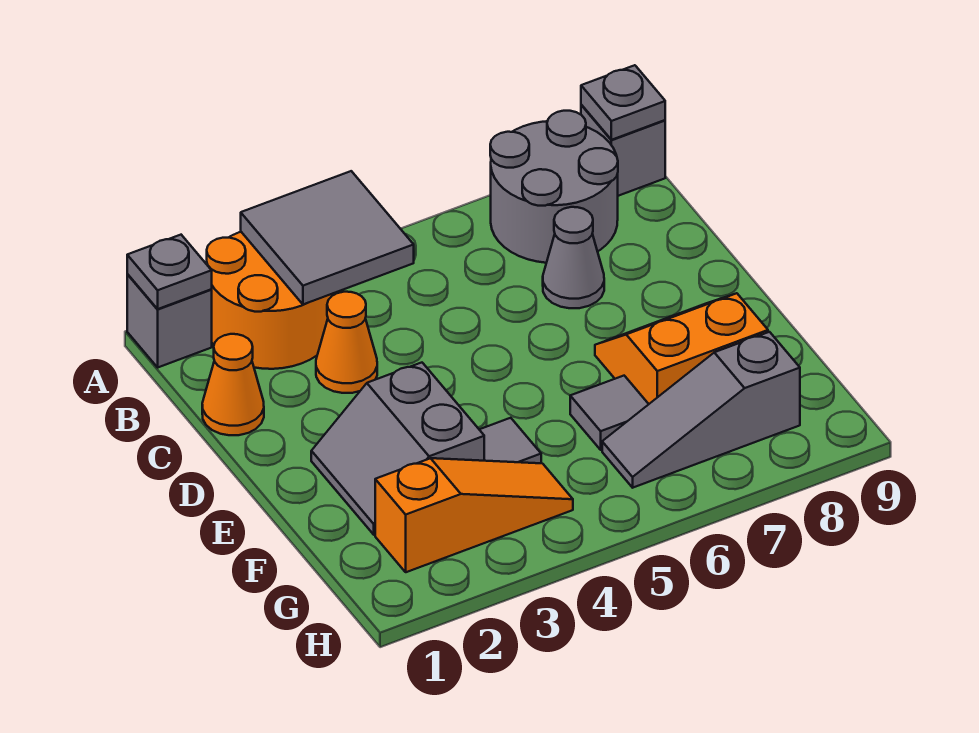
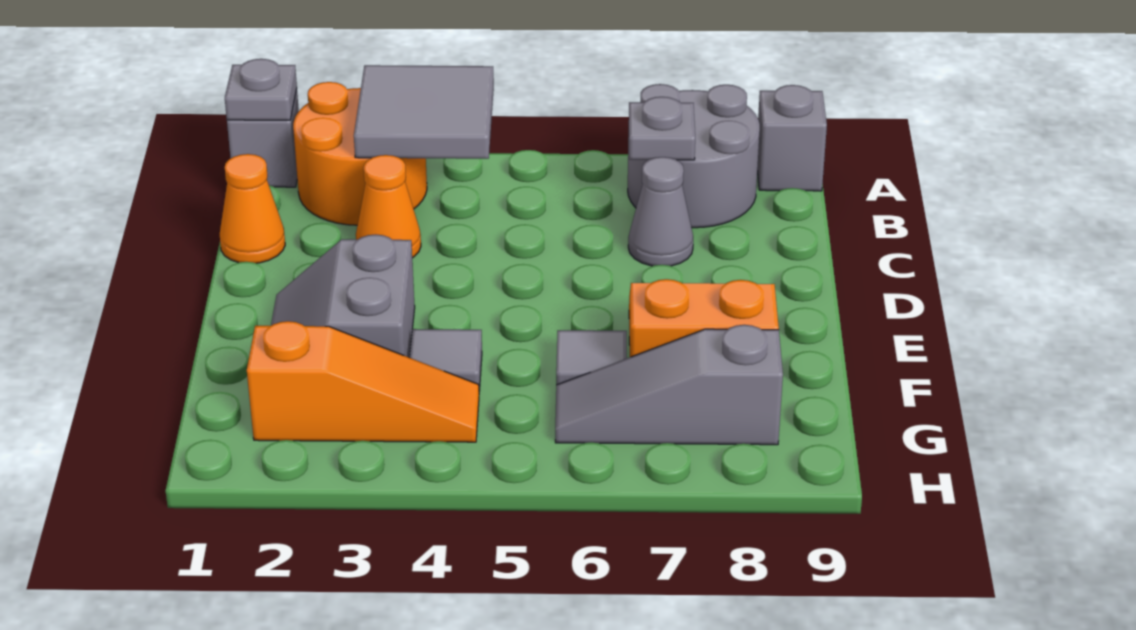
grey plate A9 level 2 -> grey plate B7 level 2

